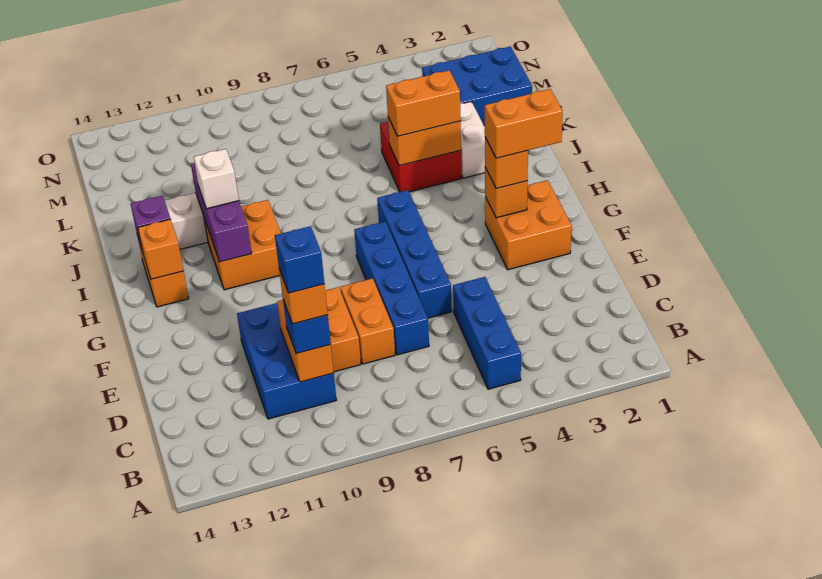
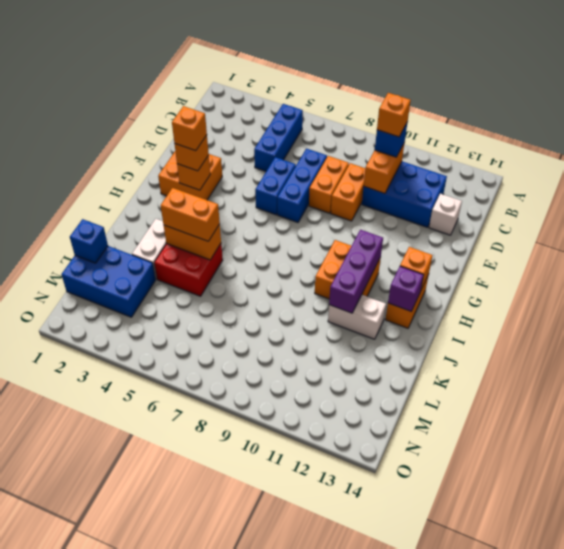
blue brick C10:E11 level 1 -> blue brick C10:D12 level 1
blue brick C10 level 5 -> blue brick L1 level 2
blue brick D7:G7 level 1 -> blue brick D7:F7 level 1
blue brick E6:H6 level 1 -> blue brick E6:F6 level 1
orange brick G2:G3 level 4 -> orange brick G3 level 4
white brick I11 level 3 -> white brick D13 level 1

